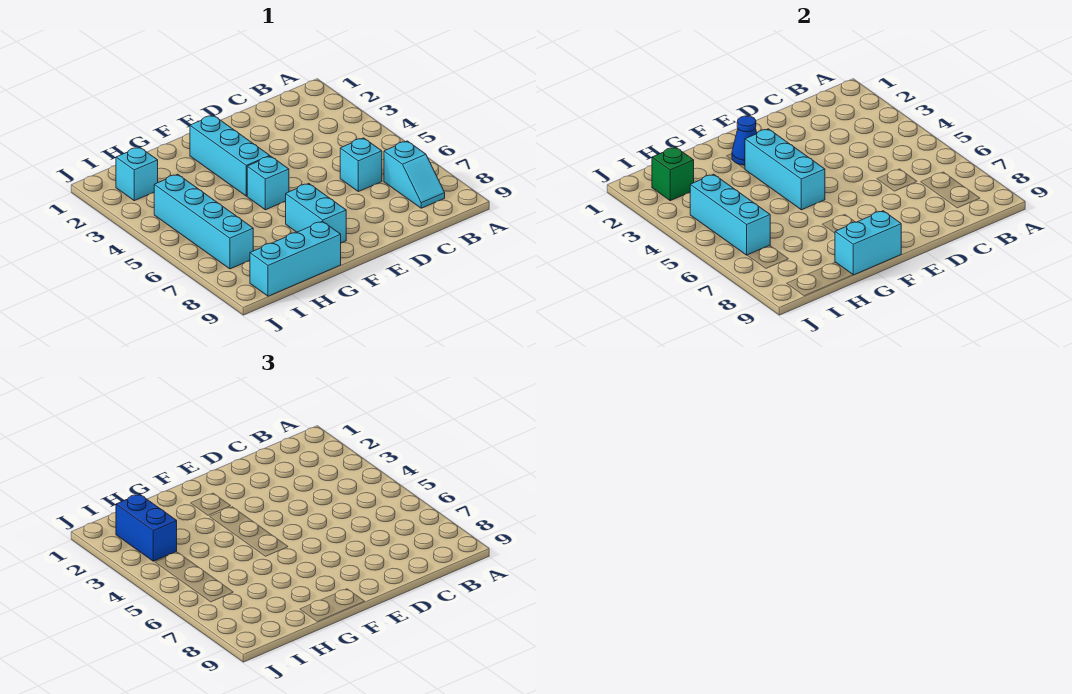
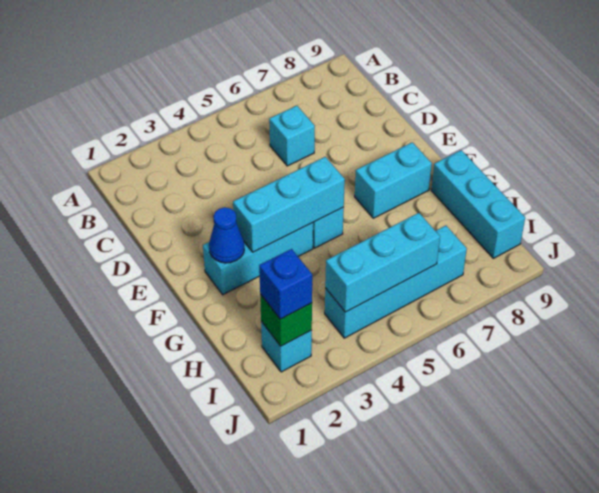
cyan slope B7:B8 level 1 top 7 -> none
cyan brick F9:G9 level 2 -> none
blue brick I2:I3 level 3 -> blue brick I2 level 3

